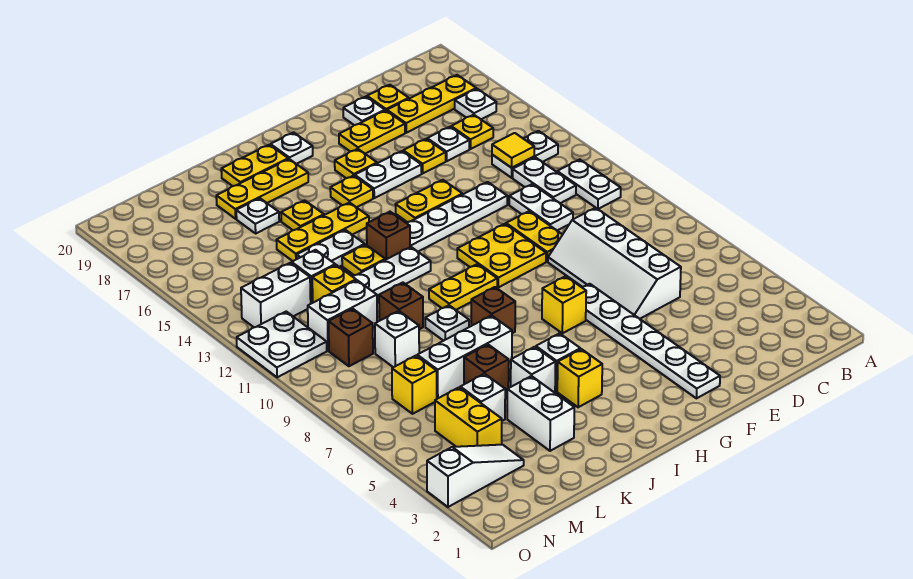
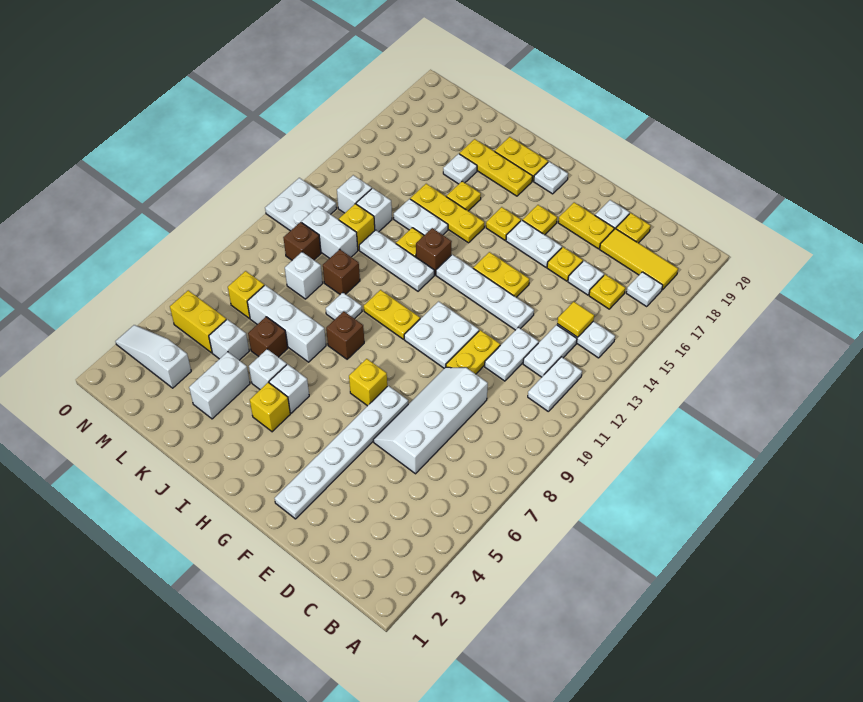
yellow plate B18:D18 level 1 -> yellow tile B18:D18 level 1
yellow plate F10:G11 level 1 -> white plate F10:G11 level 1
white slope M3:O3 level 1 top O -> white slope M3:O3 level 1 top M
yellow brick M4:M5 level 1 -> yellow brick M5:N5 level 1
white brick M13:N13 level 1 -> white brick M13 level 1

